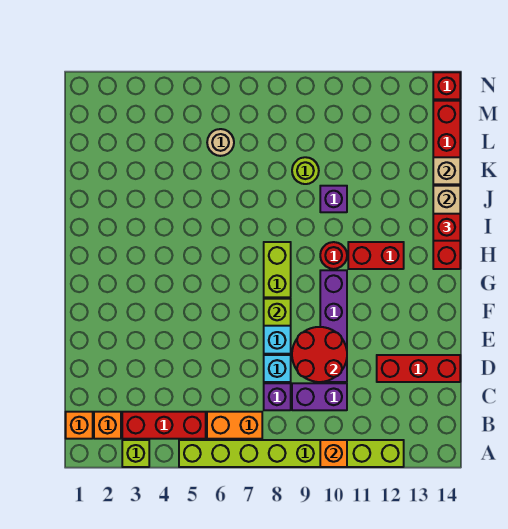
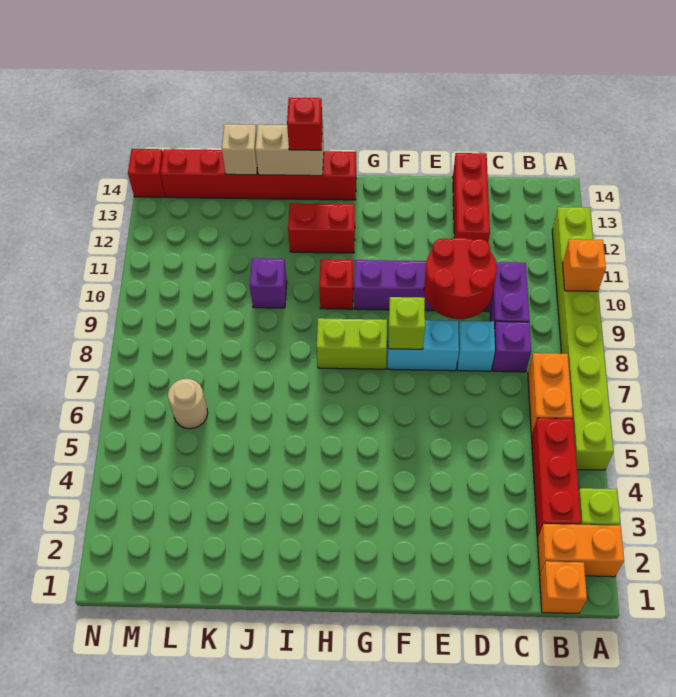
orange brick B2 level 1 -> orange brick A2:B2 level 1
red round brick H10 level 1 -> red brick H10 level 1
red brick H11:H12 level 1 -> red brick H12:I12 level 1
lime round brick K9 level 1 -> none

